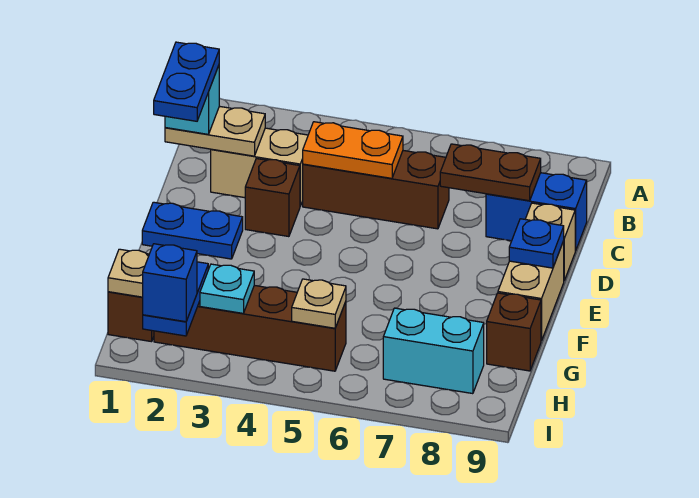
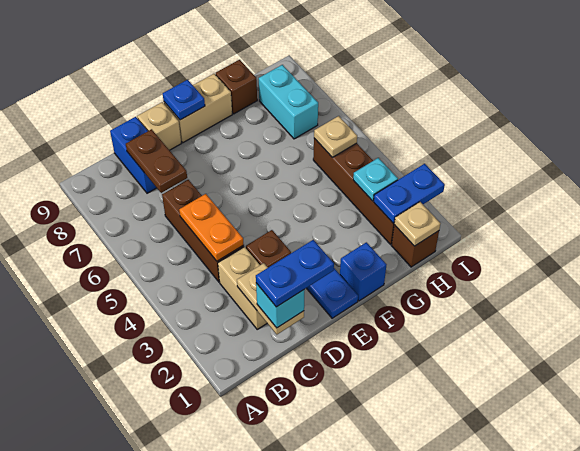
blue brick I2 level 3 -> blue brick F1 level 1

